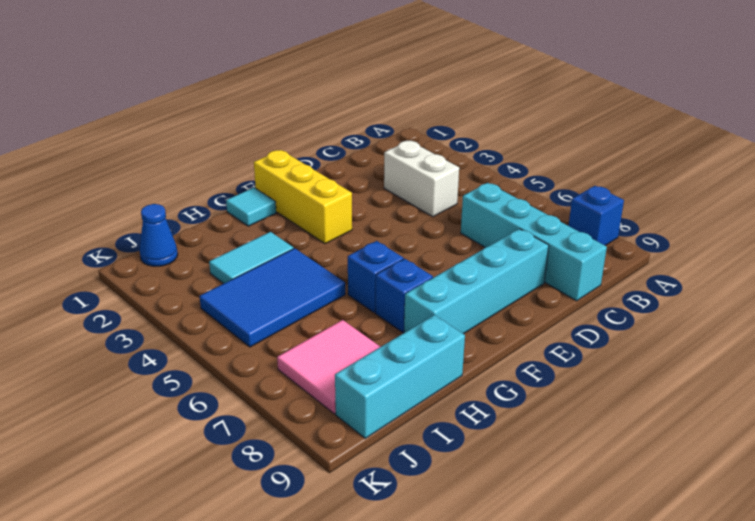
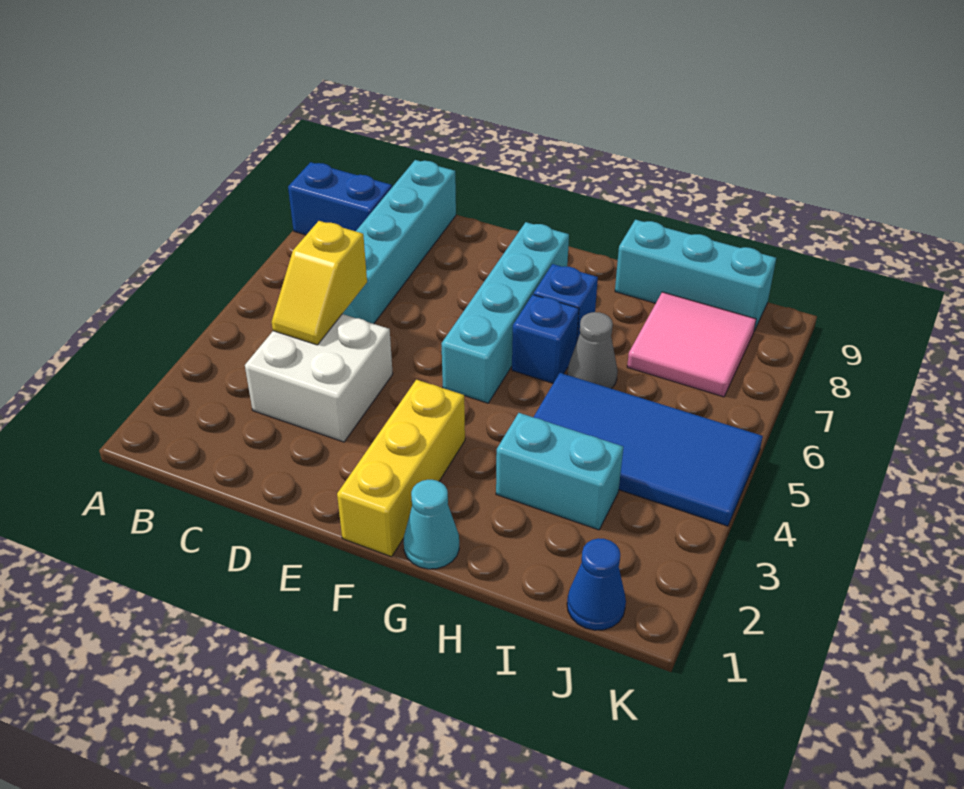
blue brick A8 level 1 -> blue brick A8:B8 level 1
white brick C3:C4 level 1 -> white brick C3:D4 level 1
none -> yellow slope C4:C5 level 2 top 5
cyan brick D8:G8 level 1 -> cyan brick F5:F8 level 1
cyan tile G1 level 1 -> cyan cone G1 level 1
cyan tile H3:I3 level 1 -> cyan brick H3:I3 level 1
blue tile H4:J5 level 1 -> blue tile H4:K5 level 1
none -> grey cone H6 level 1

